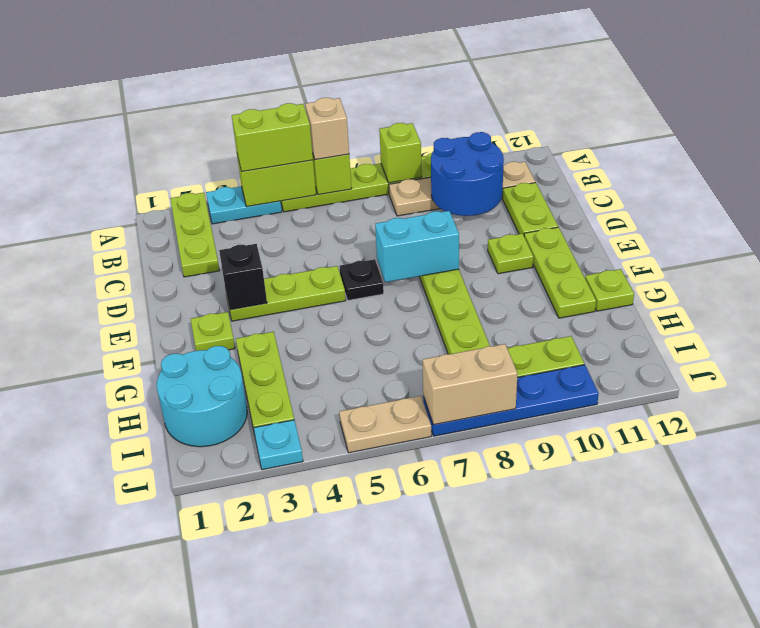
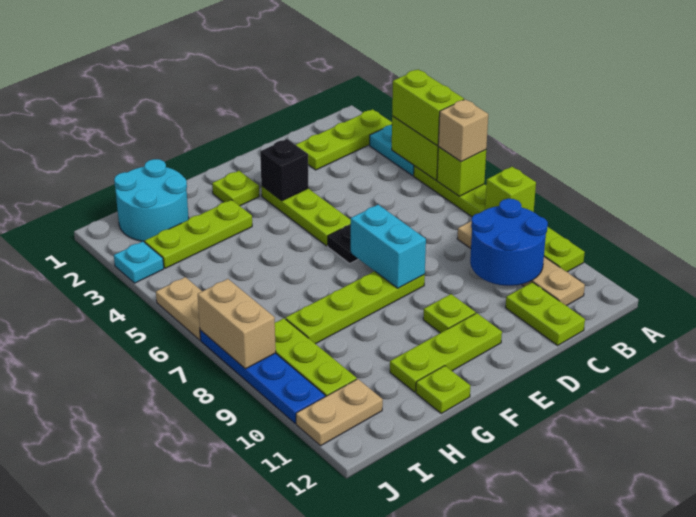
lime plate C11:D11 level 1 -> lime plate C11:C12 level 1
none -> tan plate I11:J11 level 1

